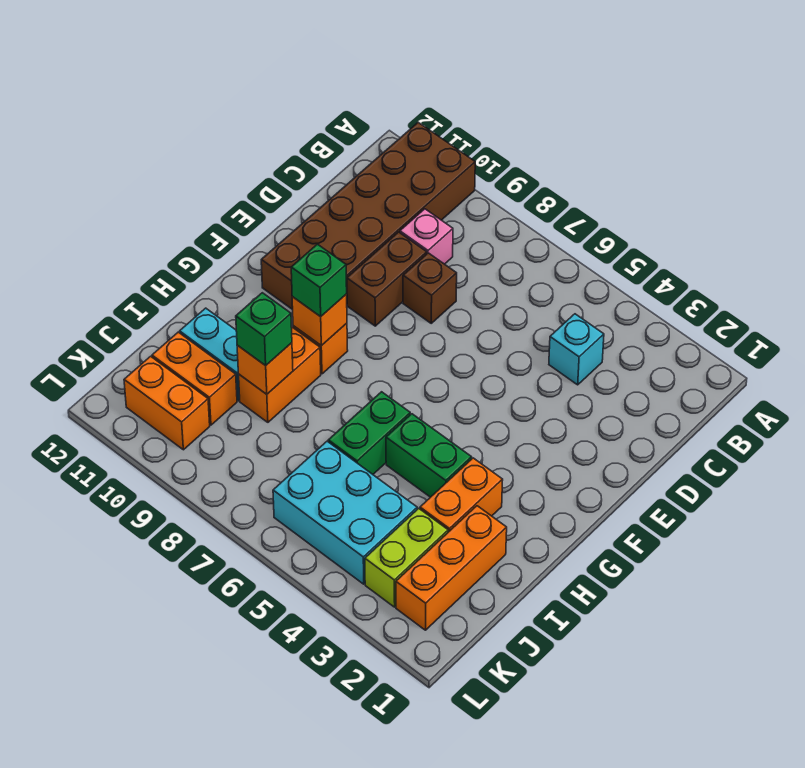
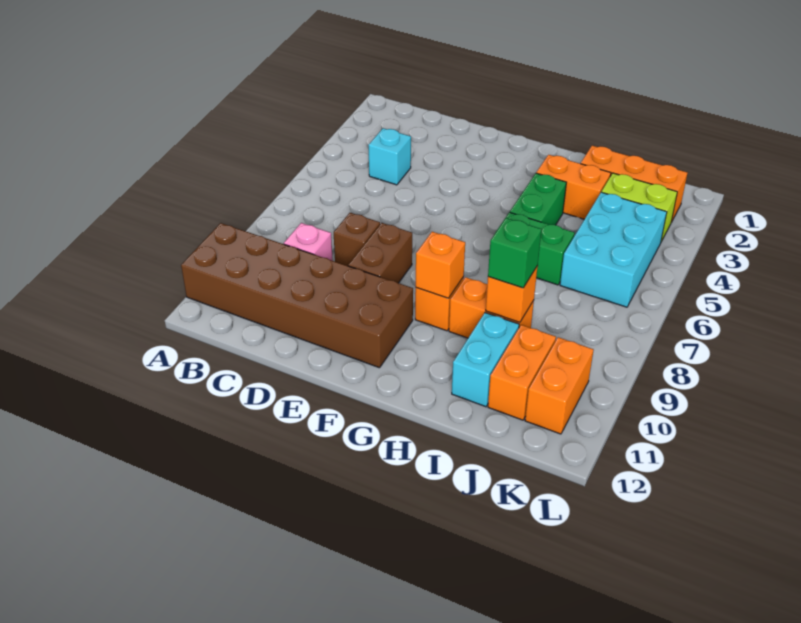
brown brick D9:E9 level 1 -> brown brick E8:E9 level 1
green brick G9 level 3 -> none

